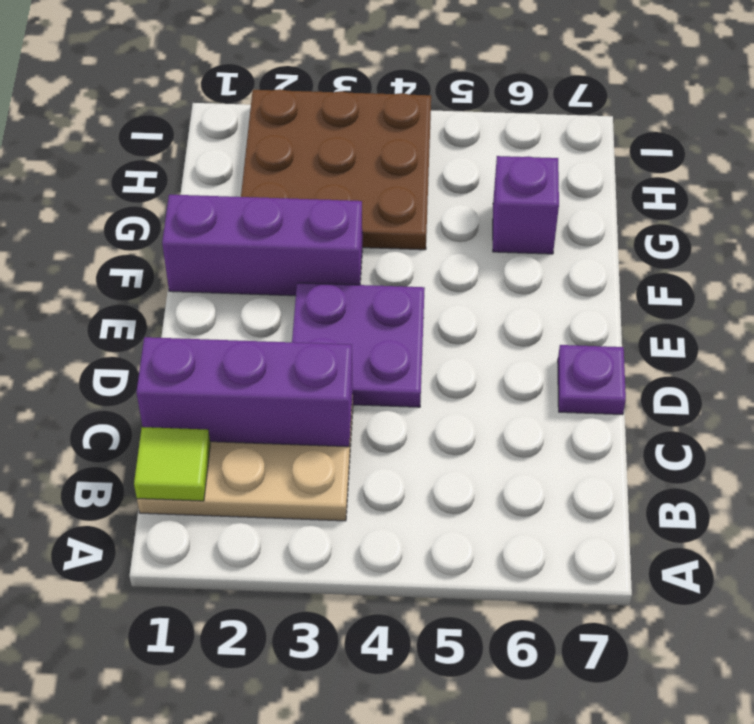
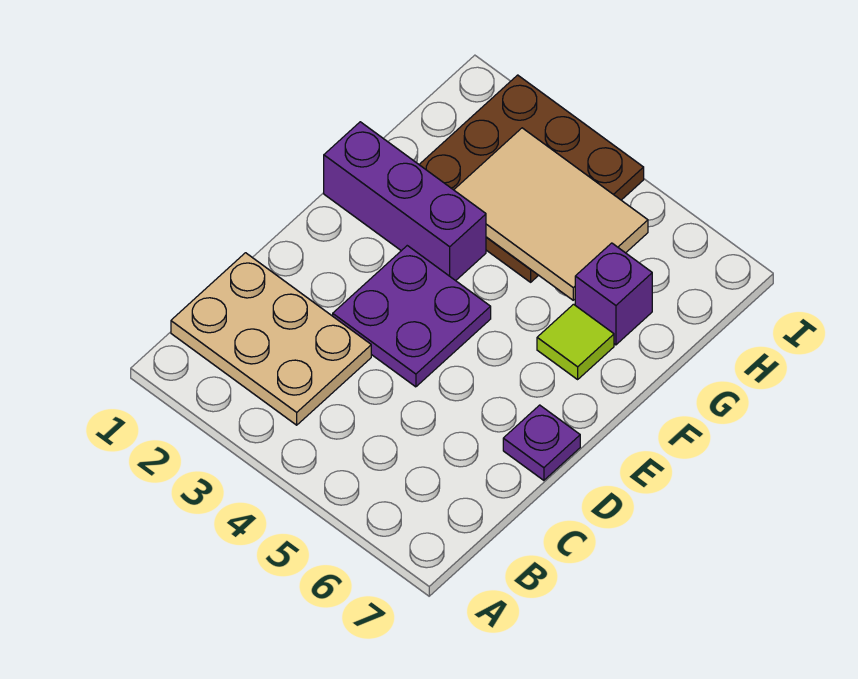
lime tile B1 level 2 -> lime tile F6 level 1
purple brick C1:C3 level 2 -> none
none -> tan tile G3:H5 level 2

